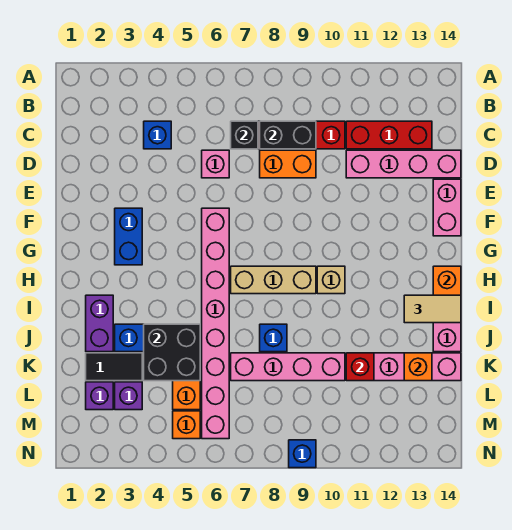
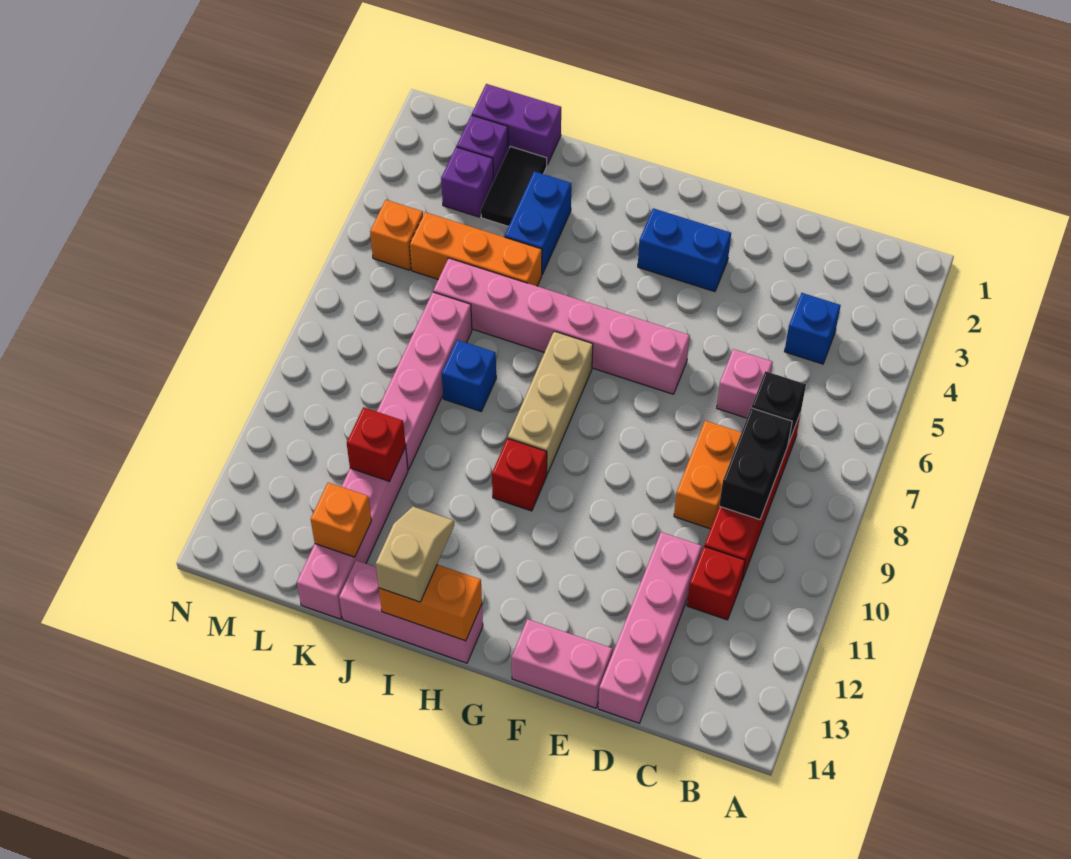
red brick C11:C13 level 1 -> red brick C11 level 1
pink brick F6:M6 level 1 -> pink brick F6:K6 level 1
tan brick H10 level 1 -> red brick H10 level 1
purple brick I2:J2 level 1 -> purple brick K1:L1 level 1
tan tile I13:I14 level 3 -> tan slope I13:I14 level 3 top 14
black brick J4:K5 level 2 -> none
blue brick N9 level 1 -> none

